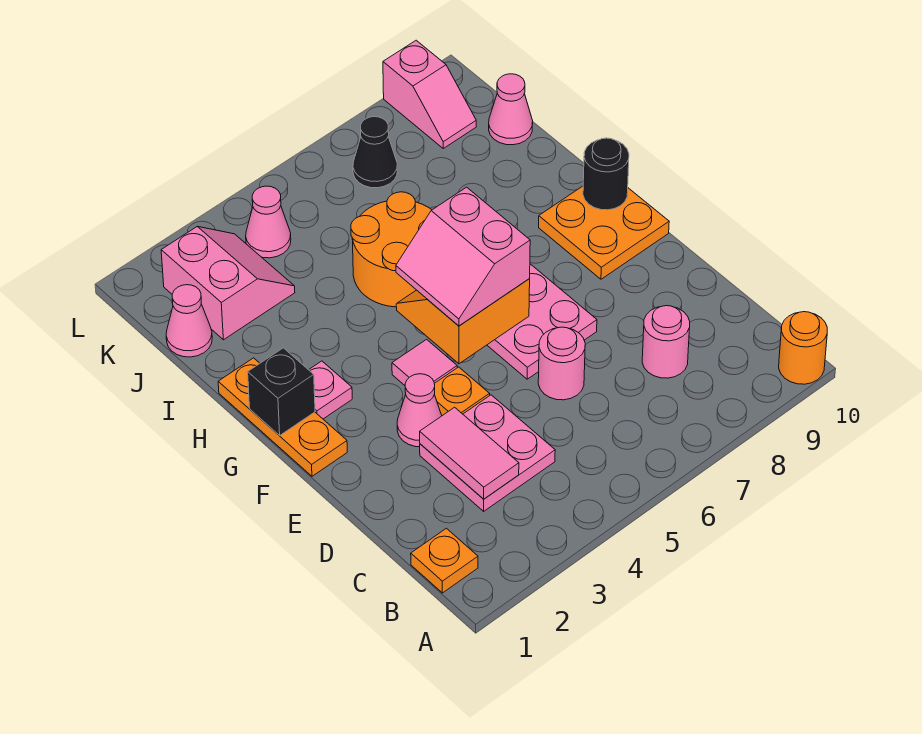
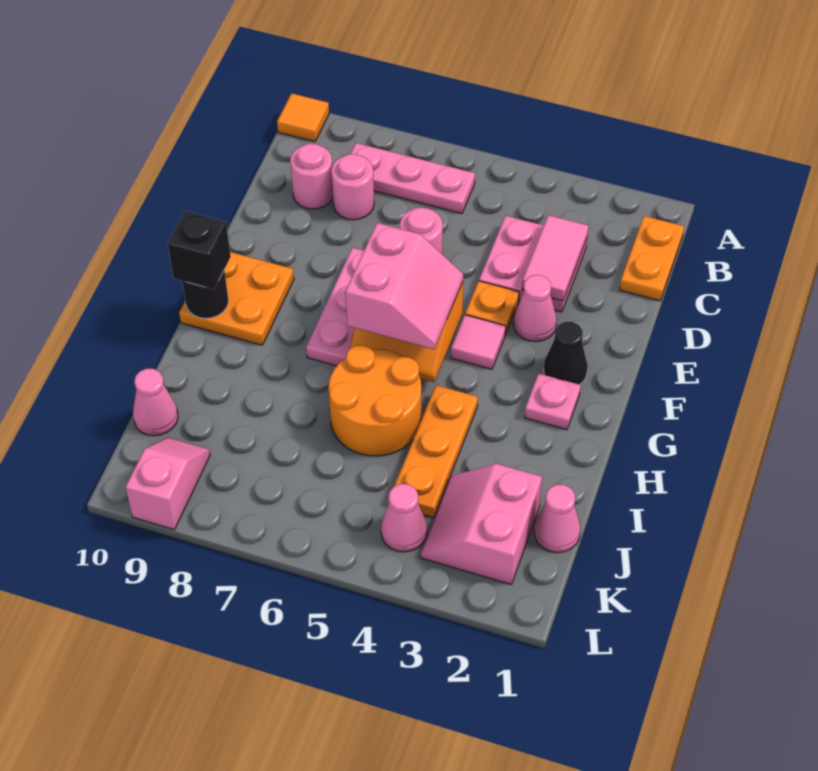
orange round brick A10 level 1 -> orange tile A10 level 1
orange plate B1 level 1 -> orange plate B1:C1 level 1
none -> pink plate B6:B8 level 1
none -> pink round brick C9 level 1
orange plate F1:H1 level 1 -> orange plate H4:J4 level 1
black brick G1 level 2 -> black brick G10 level 3
black cone K7 level 1 -> black cone F2 level 1

